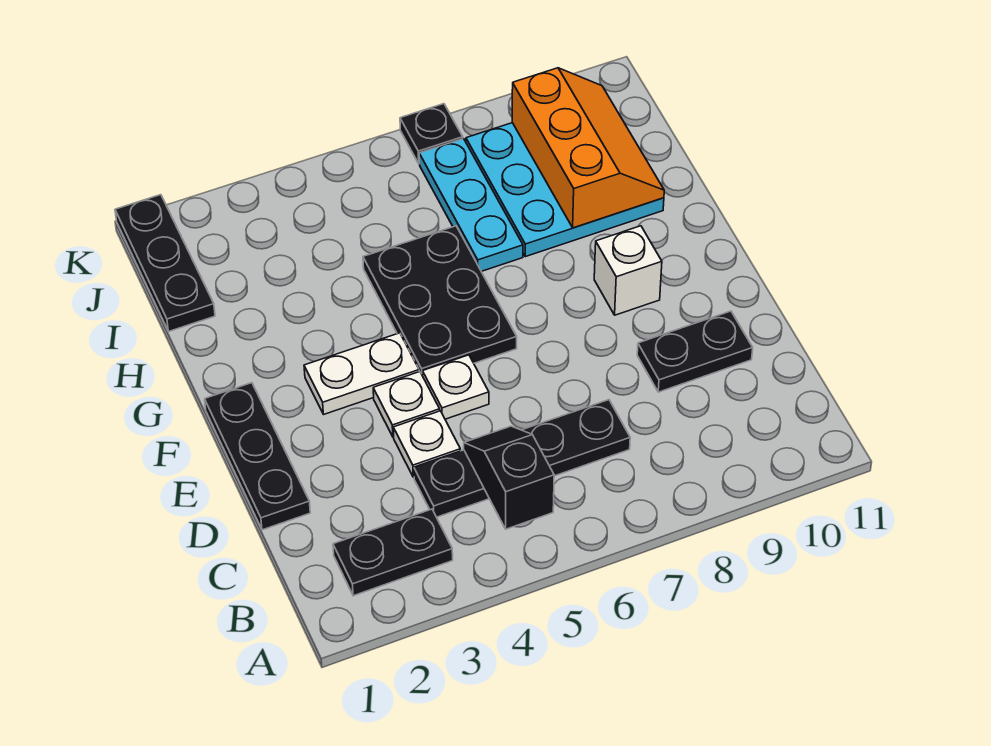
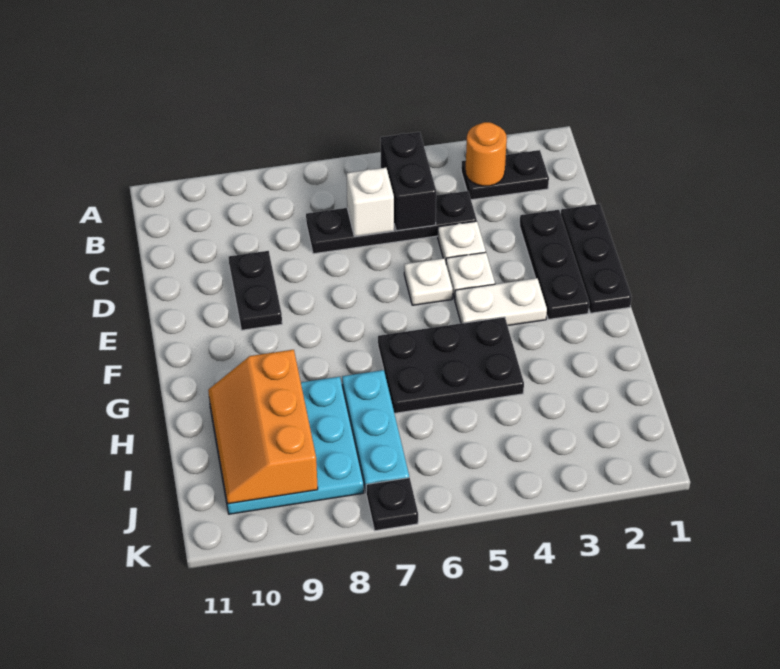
none -> orange round brick B3 level 2
black slope B5:C5 level 2 top B -> black brick B5:C5 level 2
black plate D9:D10 level 1 -> black plate D9:E9 level 1
black plate F5:H6 level 1 -> black plate G4:H6 level 1
white brick F9 level 1 -> white brick C6 level 2
black plate I1:K1 level 1 -> black plate D2:F2 level 1

